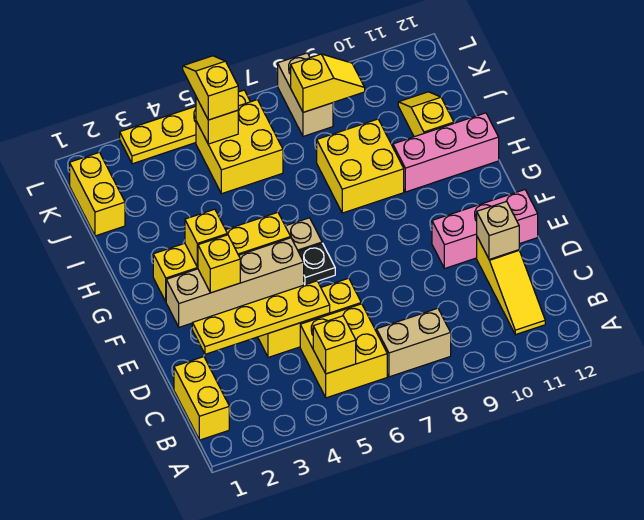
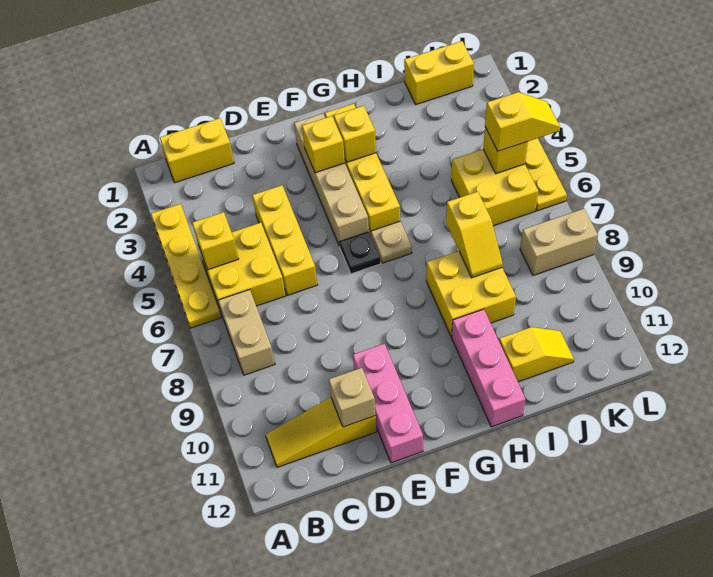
yellow plate D2:D5 level 2 -> yellow plate A3:A6 level 1
yellow slope K8:K9 level 2 top 8 -> yellow slope I7:I8 level 2 top 7

